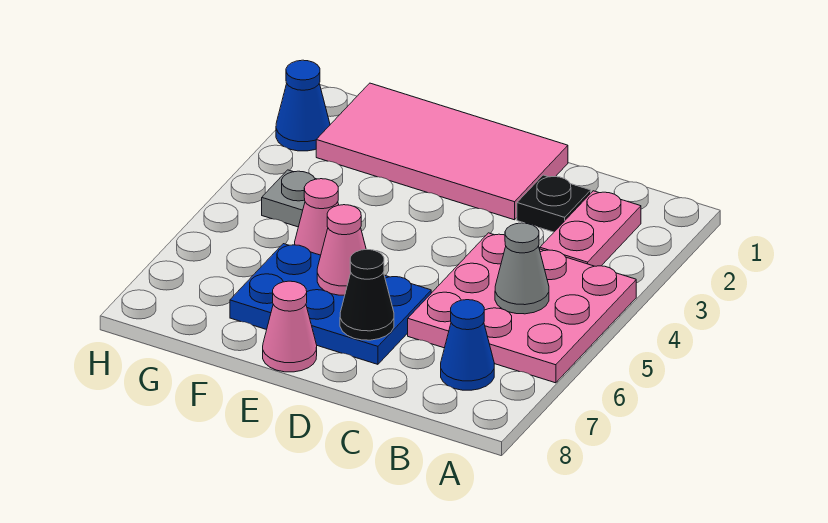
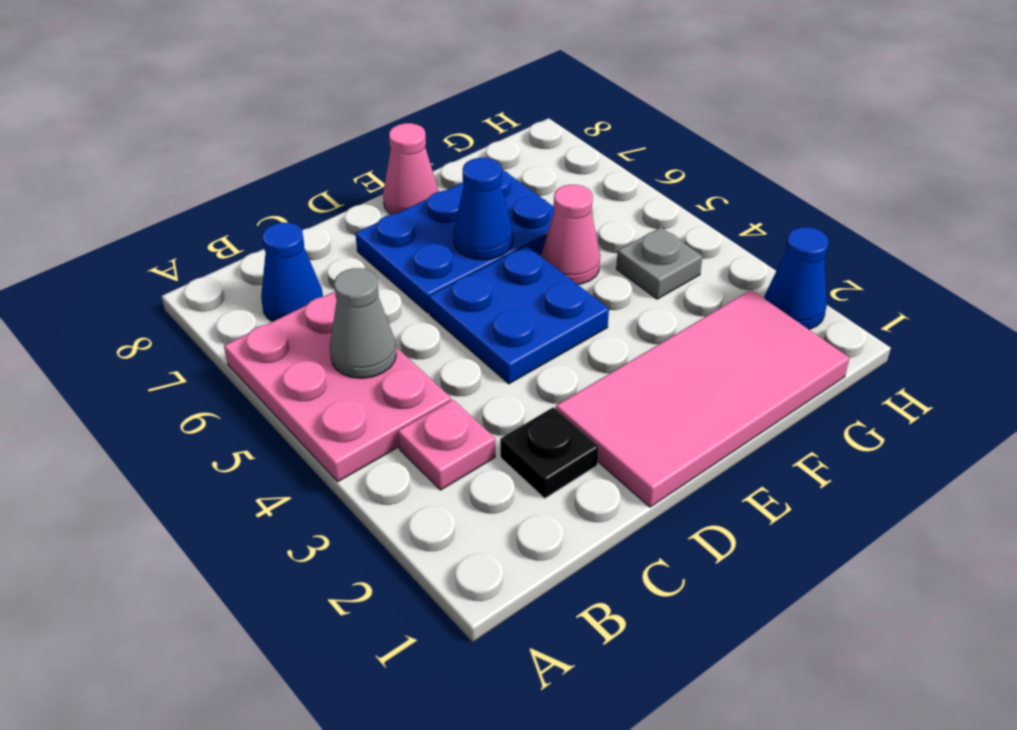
pink plate A4:C6 level 1 -> pink plate A4:B6 level 1
pink plate B2:B3 level 1 -> pink plate B3 level 1
none -> blue plate D4:E5 level 1
black cone D7 level 2 -> none
pink cone E6 level 2 -> blue cone E6 level 2

